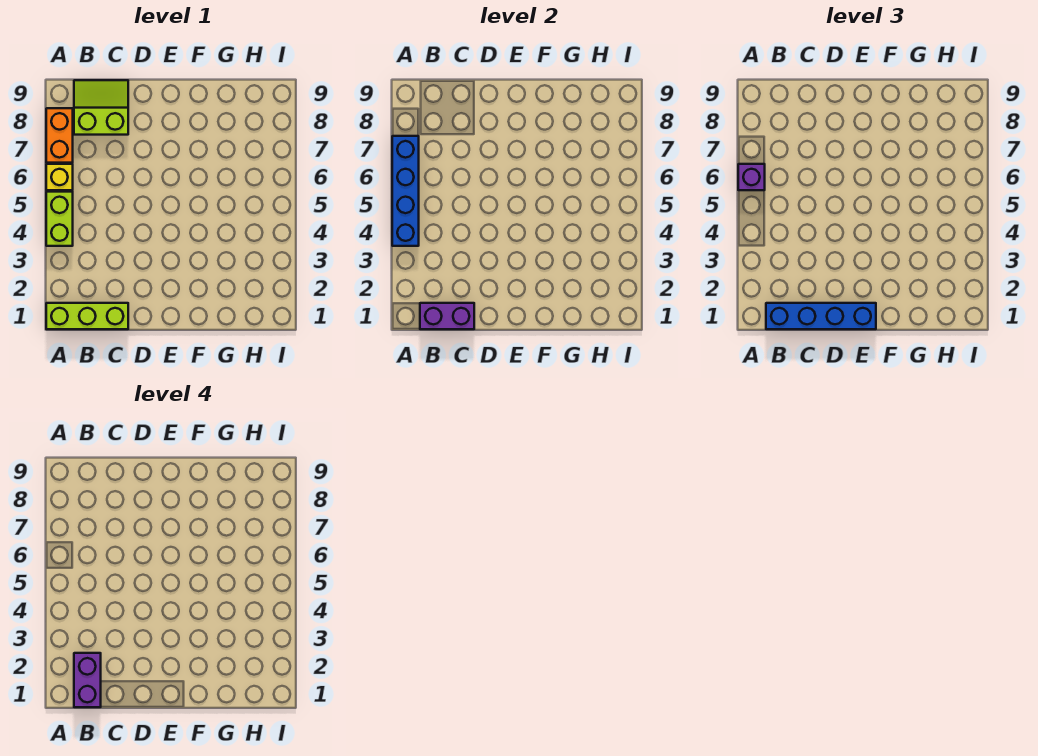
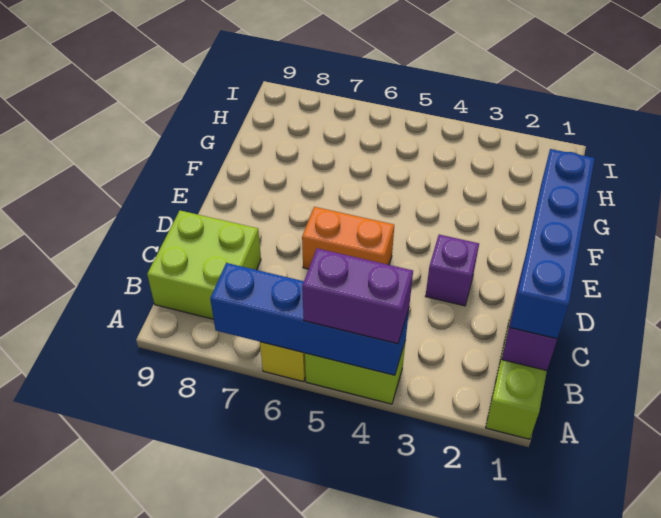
purple brick A6 level 3 -> purple brick D3 level 1
orange brick A7:A8 level 1 -> orange brick D5:D6 level 1
purple brick B1:B2 level 4 -> purple brick A4:A5 level 3
lime slope B8:C9 level 1 top 8 -> lime brick B8:C9 level 1

